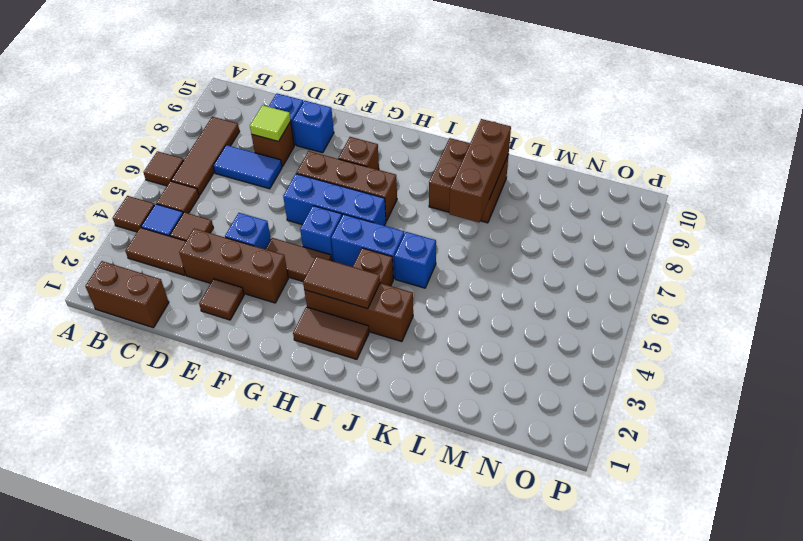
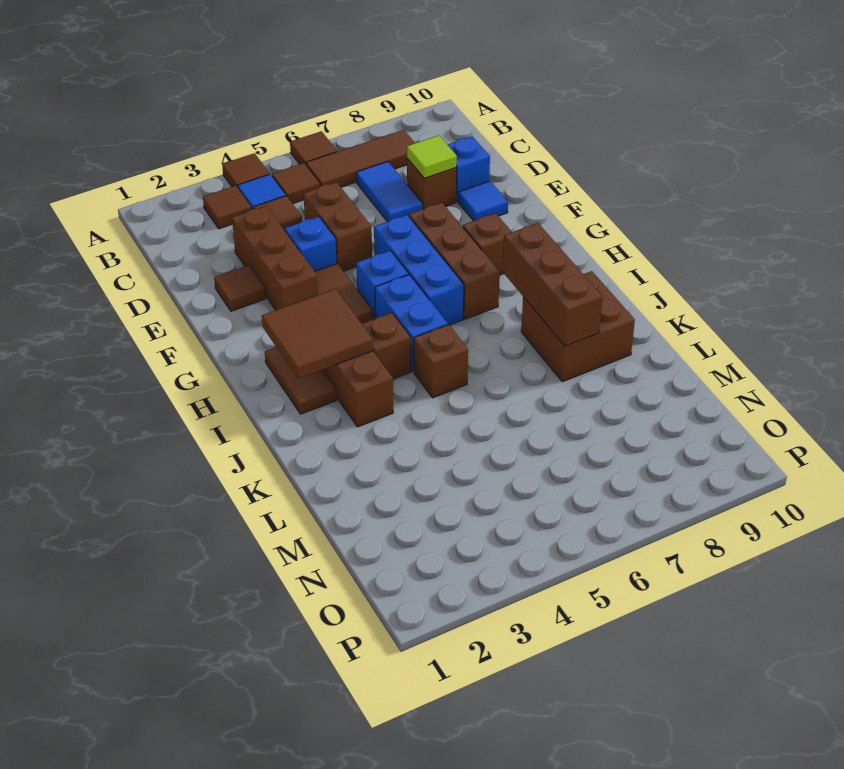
brown brick B1:C1 level 1 -> brown brick D5:E5 level 1
brown tile B3:C3 level 1 -> brown tile B3 level 1
blue brick E9 level 1 -> blue tile E9 level 1
brown tile H3:I3 level 2 -> brown tile H2:I3 level 2
blue brick J5 level 1 -> brown brick J5 level 1
brown brick K7:K9 level 2 -> brown brick I8:K8 level 2

